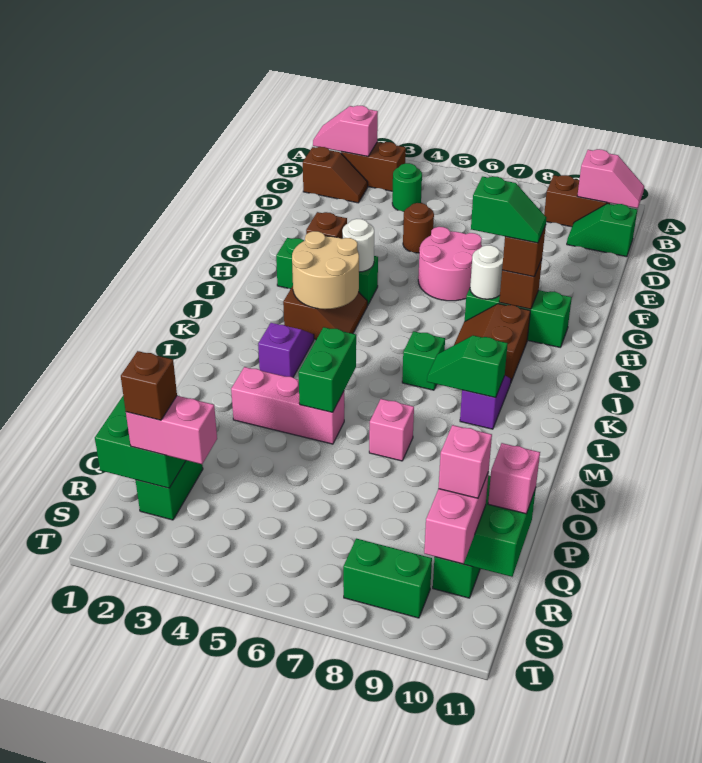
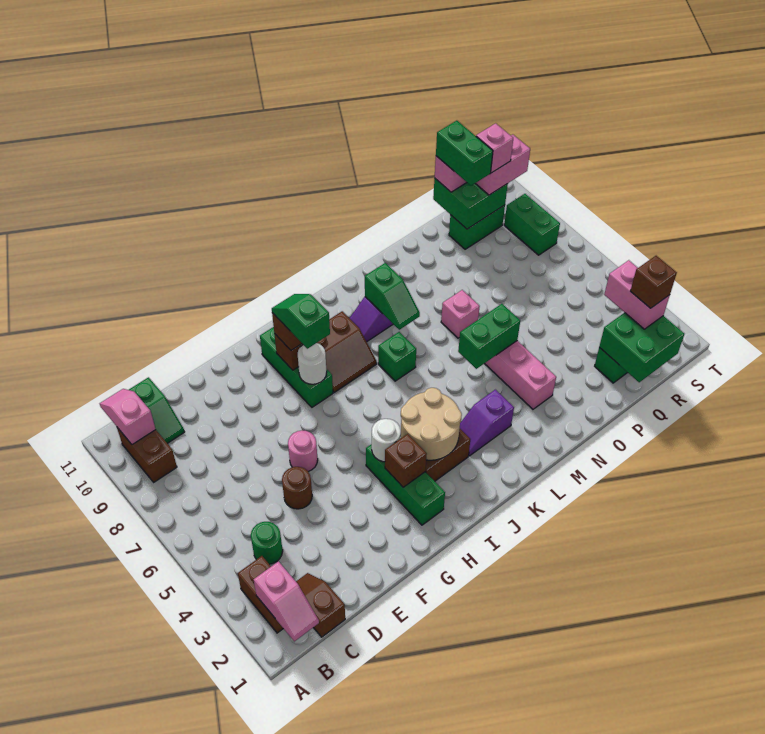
pink round brick F6:G7 level 1 -> pink round brick F6 level 1
none -> green brick Q10:Q11 level 4

